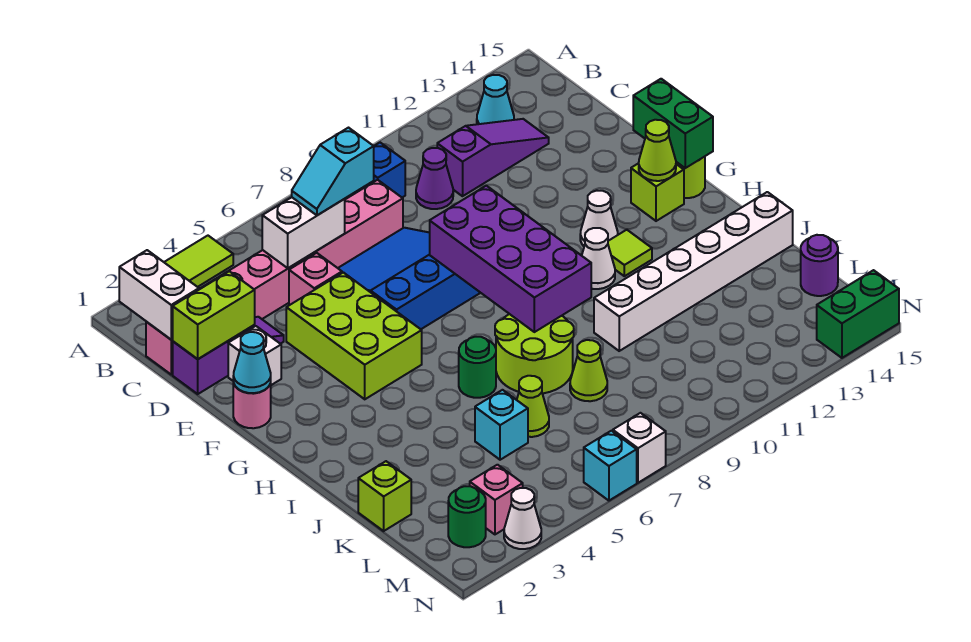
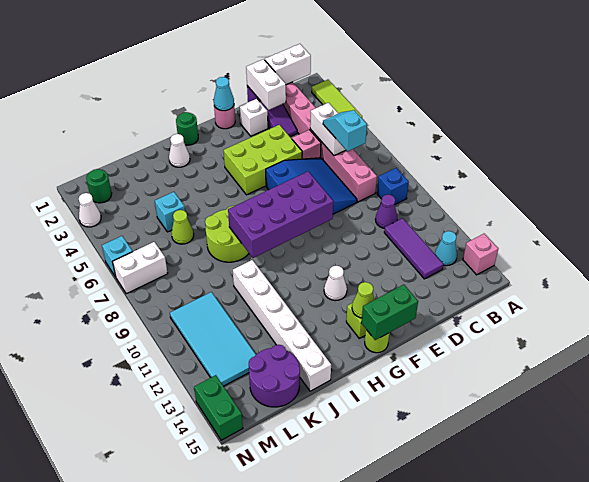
purple slope C11:C13 level 1 top 11 -> purple tile C11:C13 level 1
lime brick D1:D2 level 2 -> white brick D1:D2 level 2
white cone H11 level 1 -> white cone I2 level 1
lime tile H12 level 1 -> none
green round brick I6 level 1 -> green round brick H1 level 1
lime brick K1 level 1 -> none
lime cone K8 level 1 -> none
none -> cyan tile L10:M13 level 1
purple round brick L15 level 1 -> purple round brick K14:L15 level 1
pink brick M3 level 1 -> pink brick A14 level 1
white brick N7 level 1 -> white brick M7:N7 level 1

